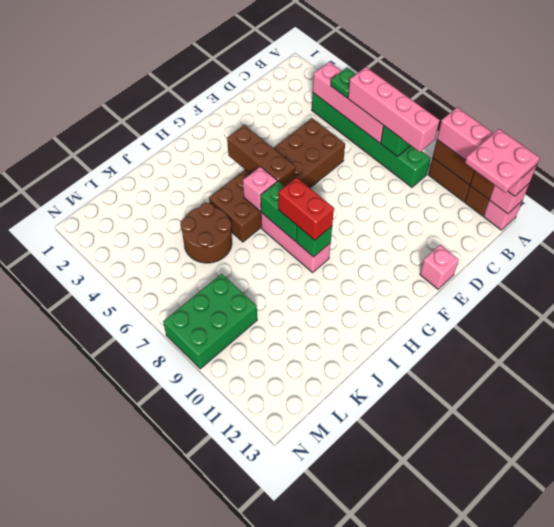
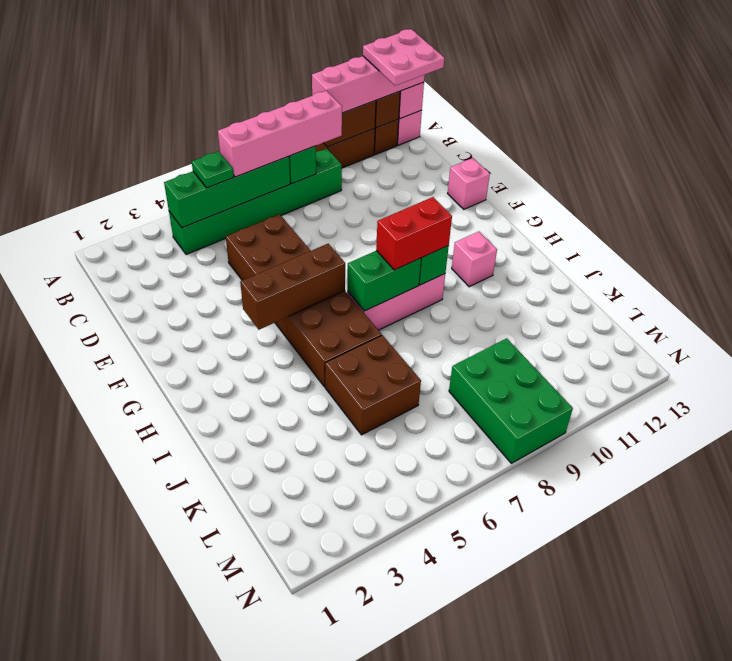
pink brick B4:B7 level 2 -> green brick B4:B7 level 2
pink brick H6 level 2 -> pink brick H11 level 1
brown round brick J5:K6 level 1 -> brown brick J5:K6 level 1

